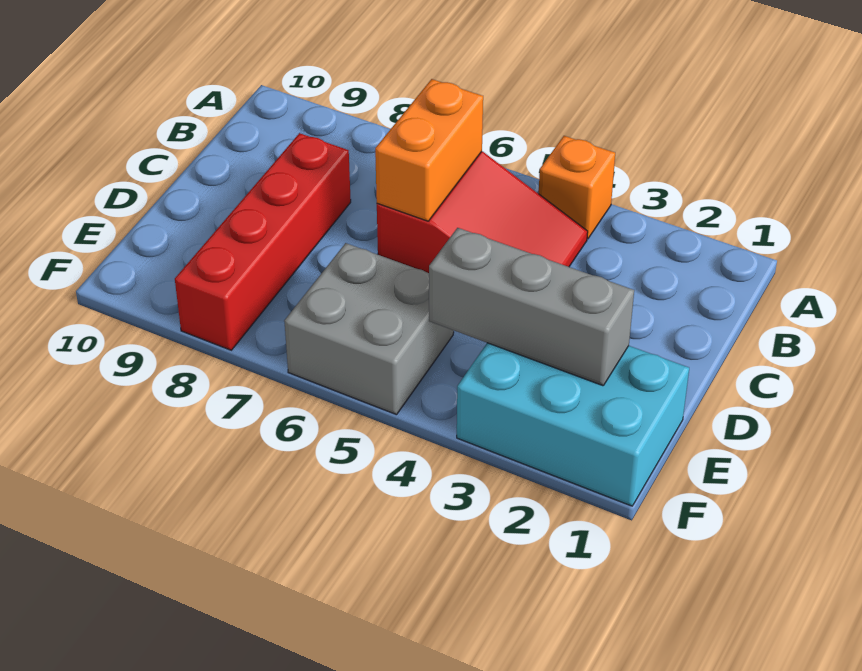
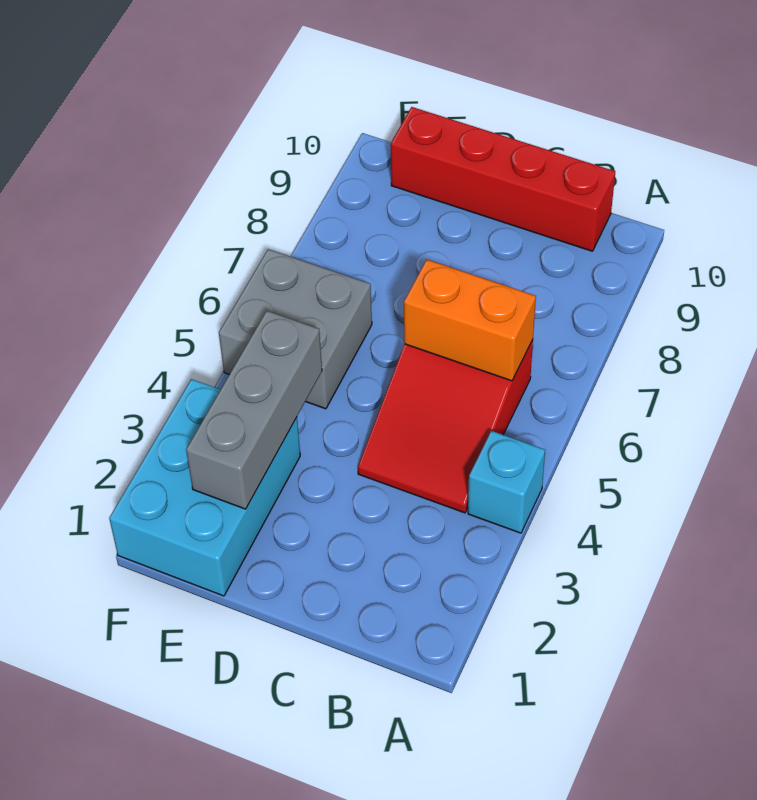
orange brick A4 level 1 -> cyan brick A4 level 1
red brick C8:F8 level 1 -> red brick B10:E10 level 1

